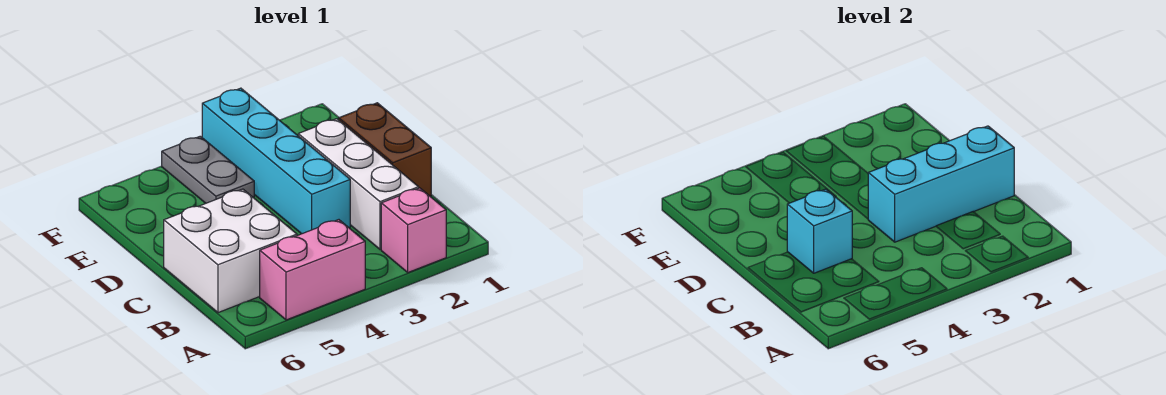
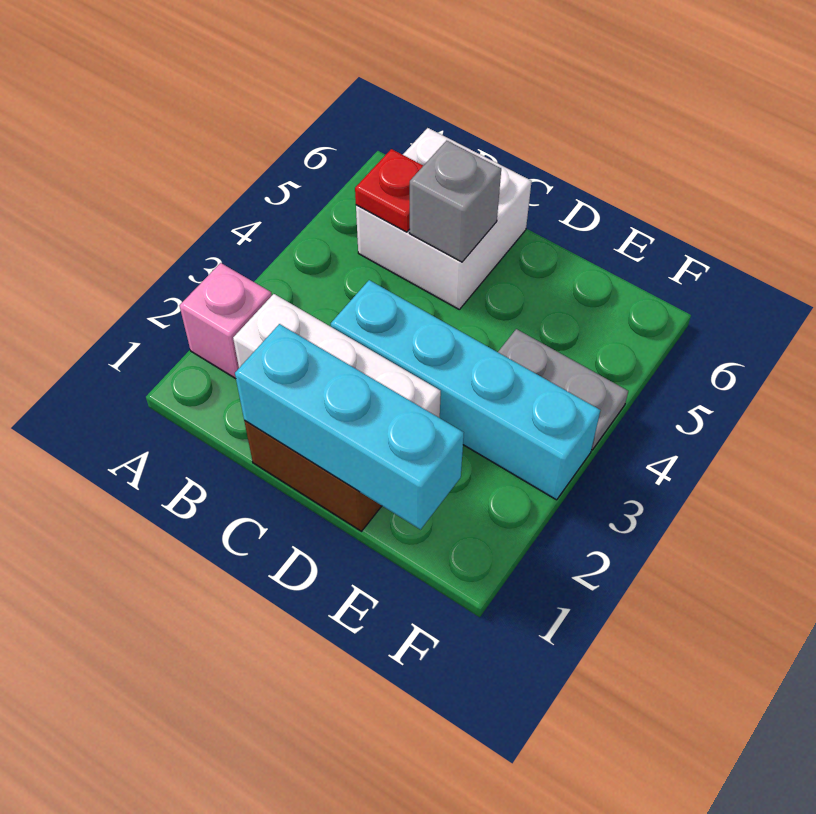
pink brick A4:A5 level 1 -> none
none -> red plate B5 level 2
cyan brick C1:C3 level 2 -> cyan brick C1:E1 level 2
cyan brick C5 level 2 -> grey brick C5 level 2

